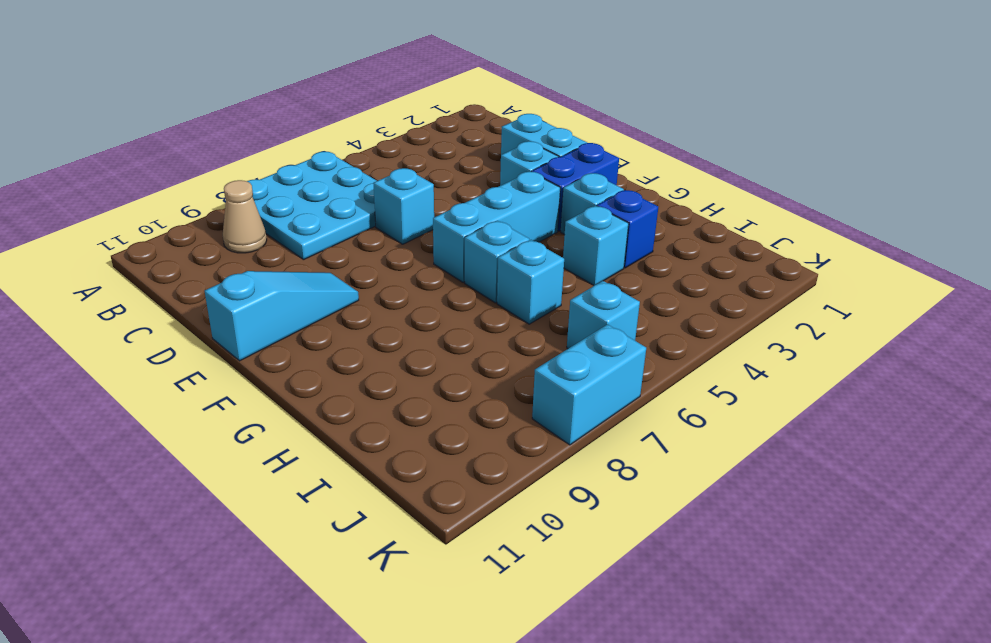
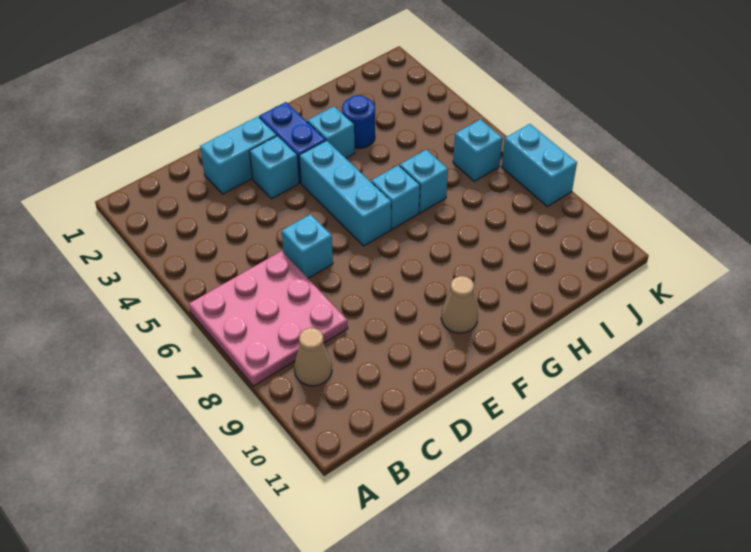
cyan plate A6:C8 level 1 -> pink plate A6:C8 level 1
cyan slope E9:E11 level 1 top 11 -> none
none -> tan cone F10 level 1
blue brick H3 level 1 -> blue round brick H3 level 1
cyan brick H4 level 1 -> none

